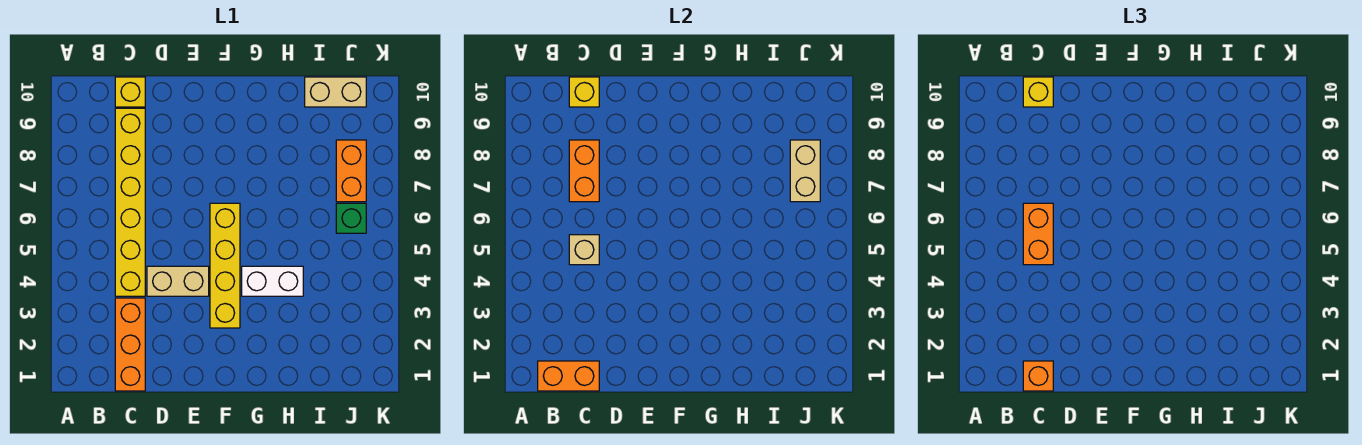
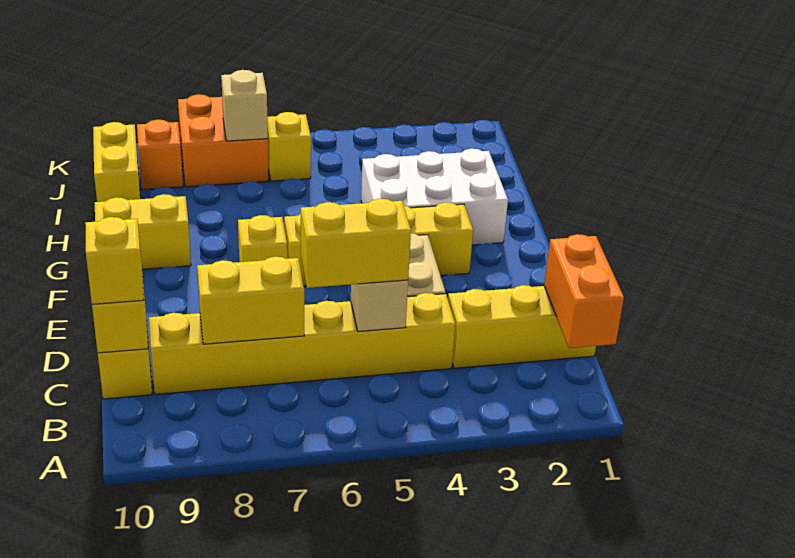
orange brick C1:C3 level 1 -> yellow brick C1:C3 level 1
orange brick C1 level 3 -> orange brick J9 level 1
orange brick C5:C6 level 3 -> yellow brick C5:C6 level 3
orange brick C7:C8 level 2 -> yellow brick C7:C8 level 2
none -> yellow brick F7 level 1
white brick G4:H4 level 1 -> white brick G2:H4 level 1
none -> yellow brick G9:G10 level 1
tan brick I10:J10 level 1 -> yellow brick I10:J10 level 1
green brick J6 level 1 -> yellow brick J6 level 1
orange brick J7:J8 level 1 -> orange brick J7:K8 level 1
tan brick J7:J8 level 2 -> tan brick J7 level 2

